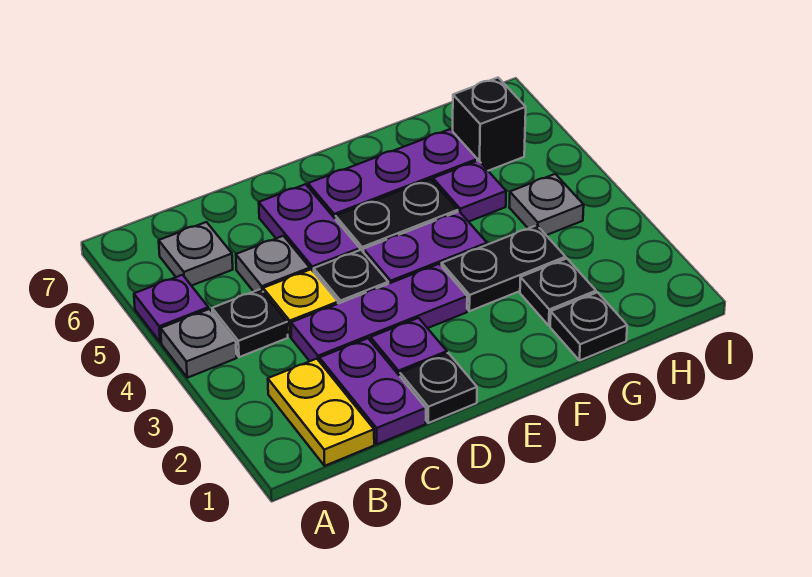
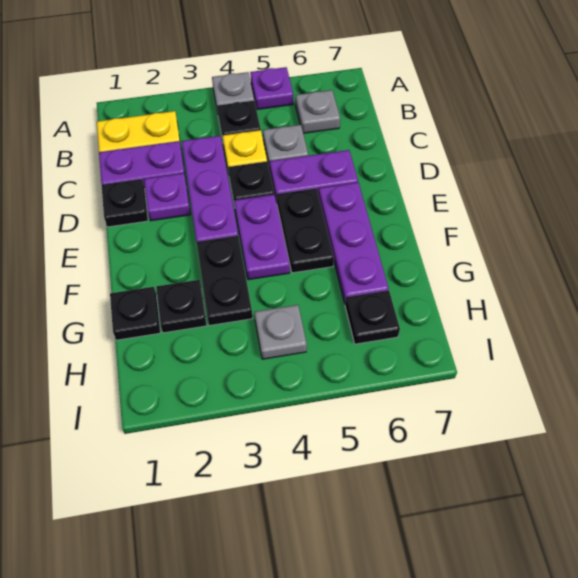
purple plate G5 level 1 -> none
black brick H6 level 1 -> black plate H6 level 1

